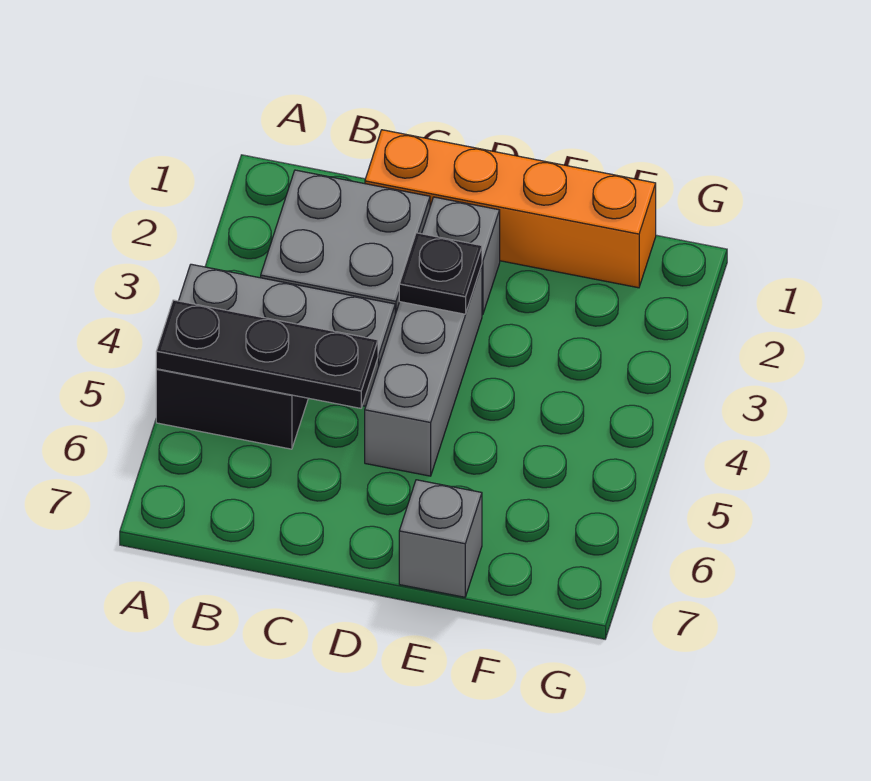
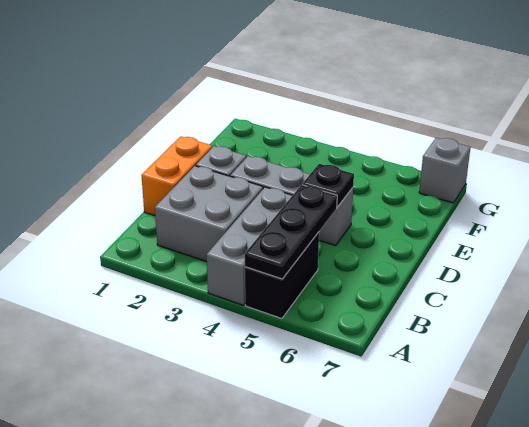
orange brick C1:F1 level 1 -> orange brick C1:D1 level 1
black plate D3 level 2 -> black plate D5 level 2
grey brick E7 level 1 -> grey brick G7 level 1

